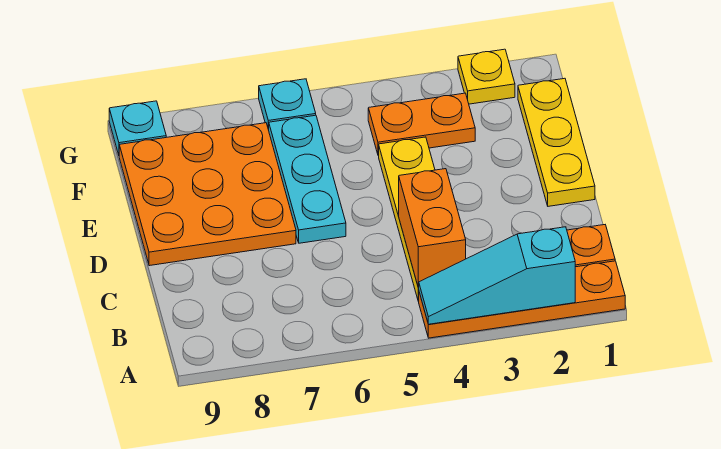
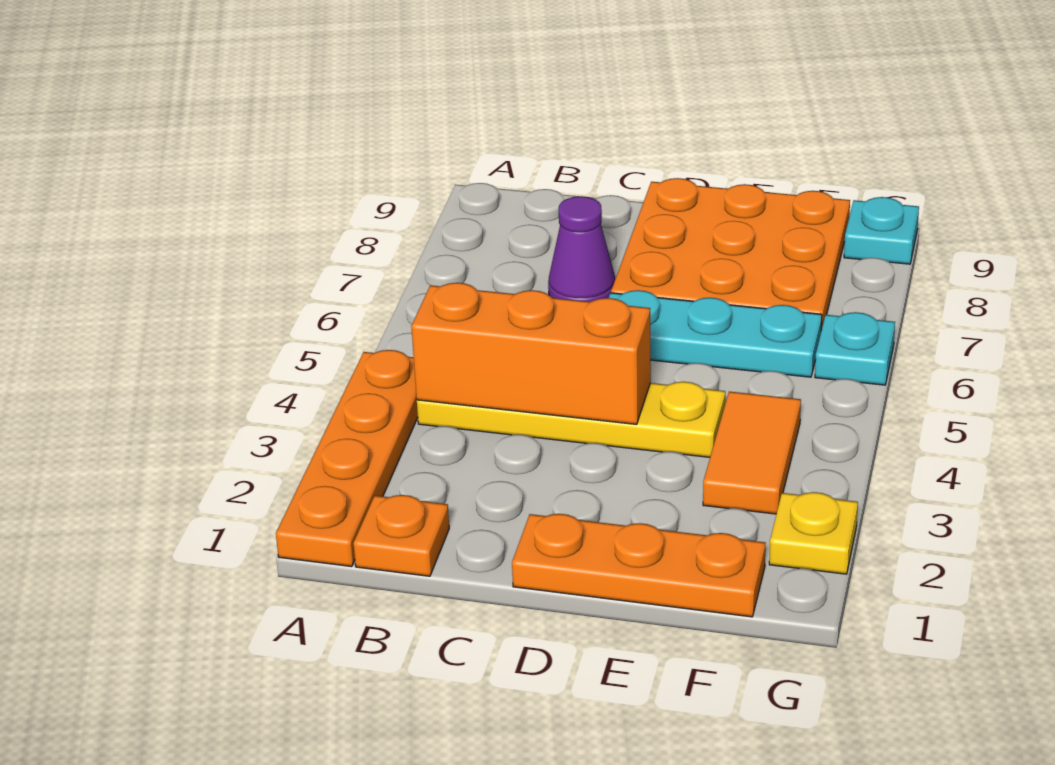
cyan slope A2:A4 level 2 top 2 -> none
orange brick B4:C4 level 2 -> orange brick B4:D4 level 2
none -> purple cone C7 level 1
yellow plate D1:F1 level 1 -> orange plate D1:F1 level 1
orange plate F3:F4 level 1 -> orange tile F3:F4 level 1

